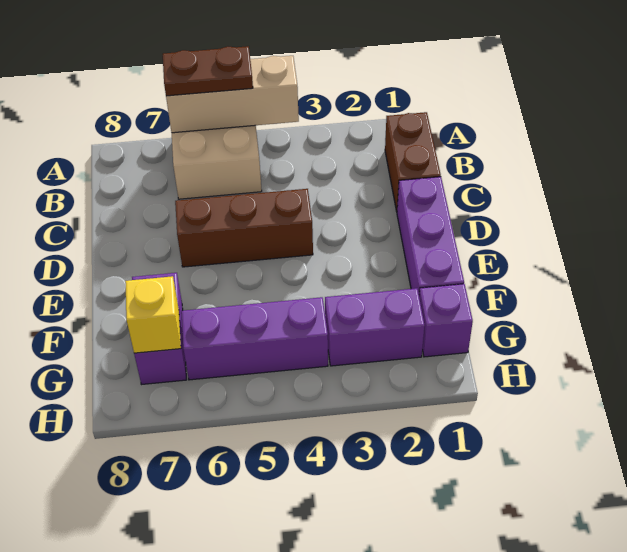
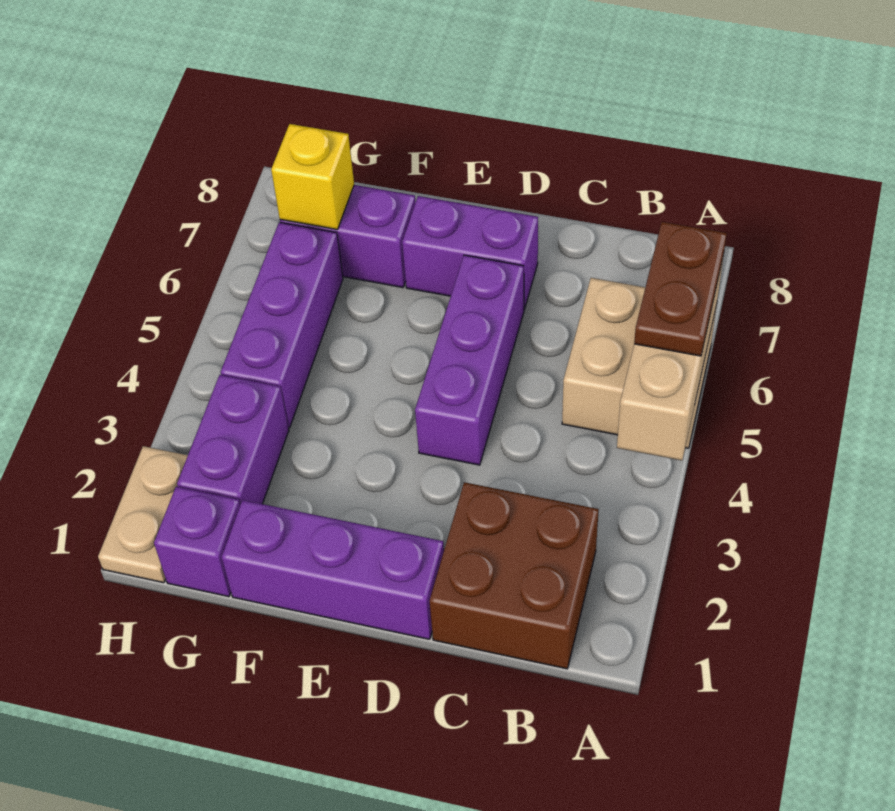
brown brick B1:C1 level 1 -> brown brick B1:C2 level 1
brown brick D4:D6 level 1 -> purple brick D4:D6 level 1
none -> purple brick D7:E7 level 1
none -> tan plate H1:H2 level 1

